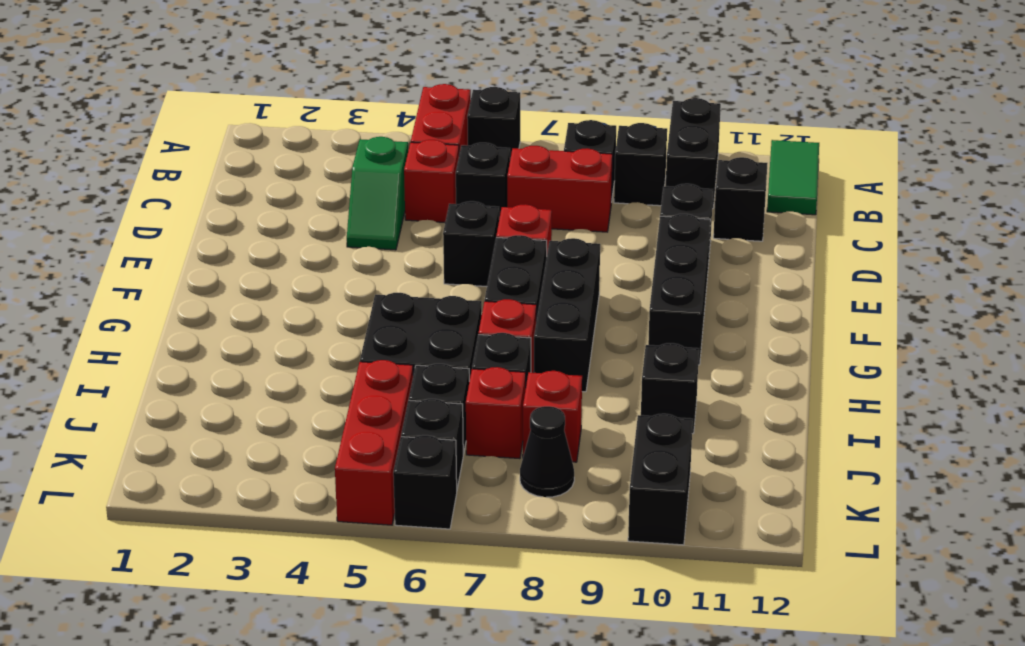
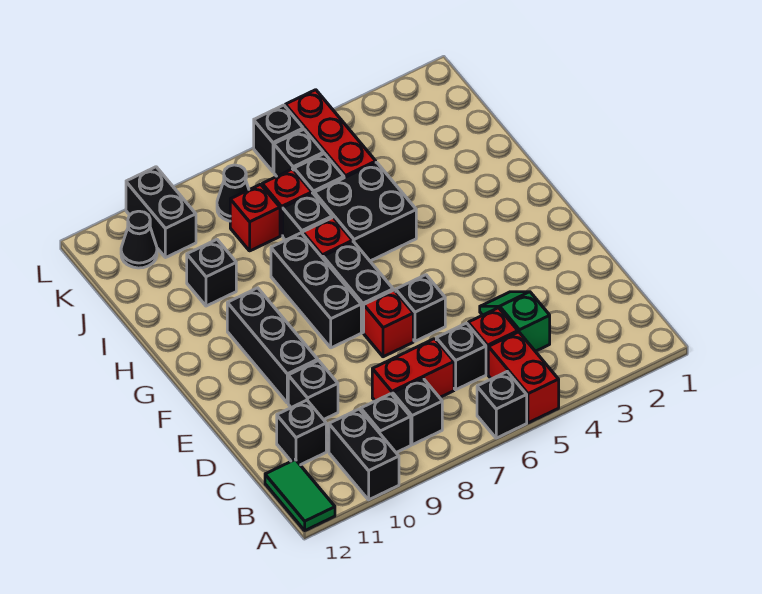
none -> black cone K11 level 1

